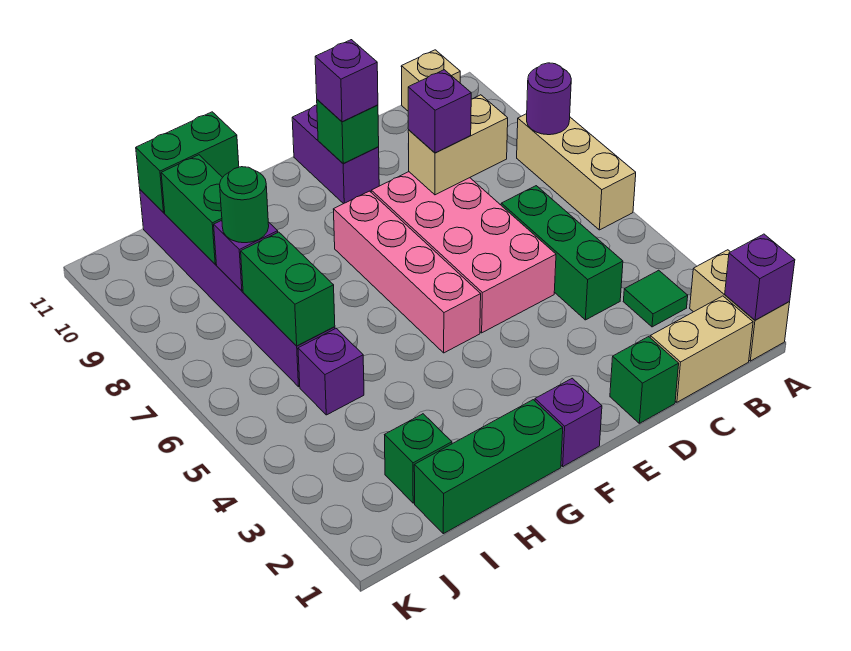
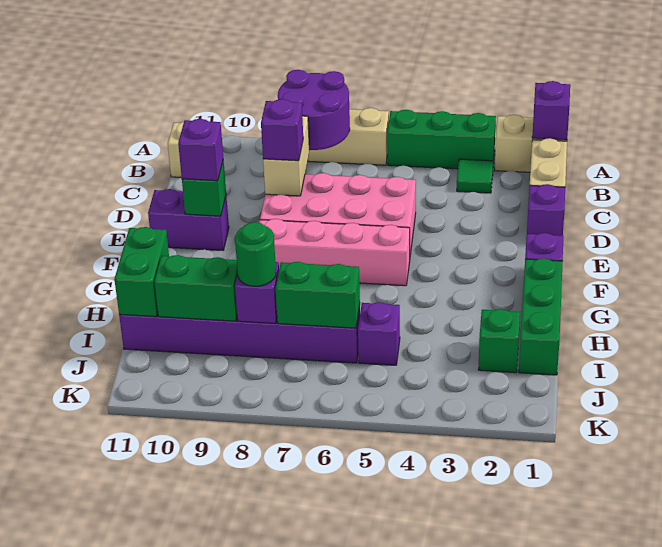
purple round brick A8 level 2 -> purple round brick A7:B8 level 2
green brick C4:C6 level 1 -> green brick A3:A5 level 1
green brick D1 level 1 -> purple brick D1 level 1

